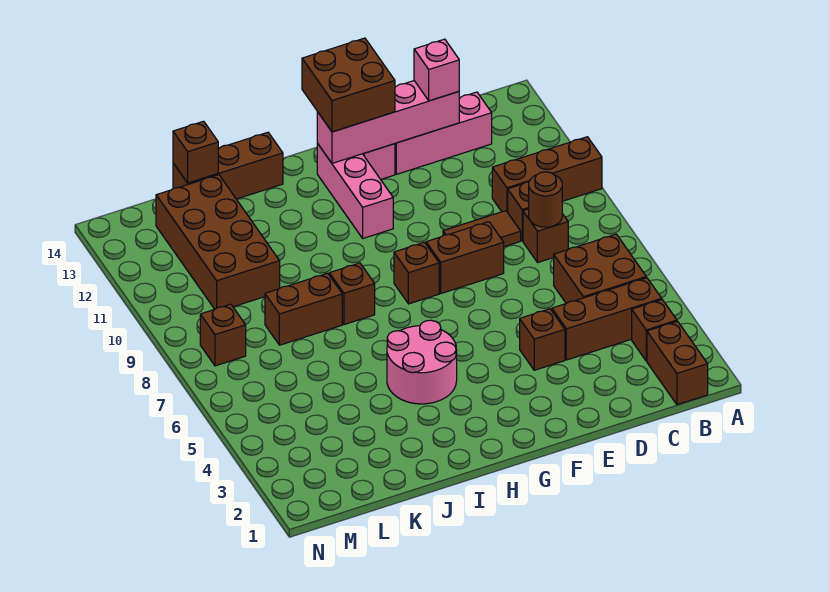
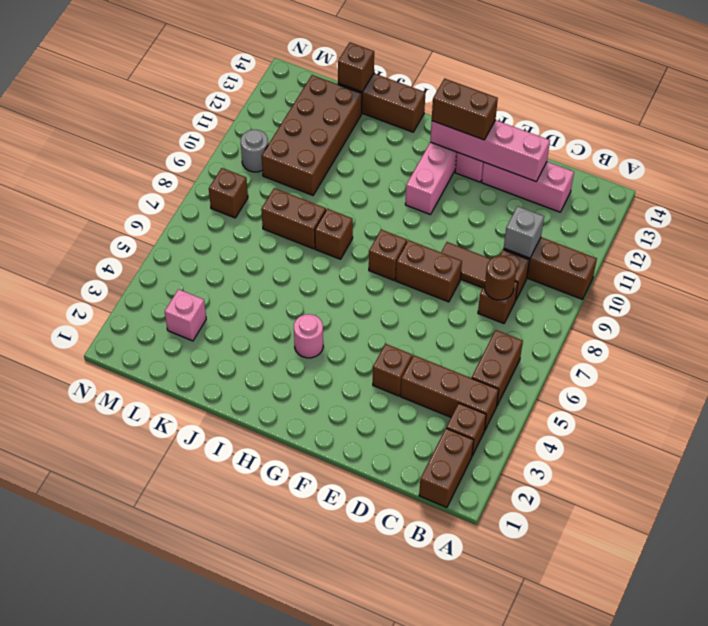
brown brick B5:C6 level 1 -> brown brick B5:B6 level 1
none -> grey brick C10 level 2
pink brick D13 level 3 -> pink brick L3 level 1
brown brick F13:G14 level 3 -> brown brick F13:G13 level 3
pink round brick H4:I5 level 1 -> pink round brick H4 level 1
none -> grey round brick M10 level 1

